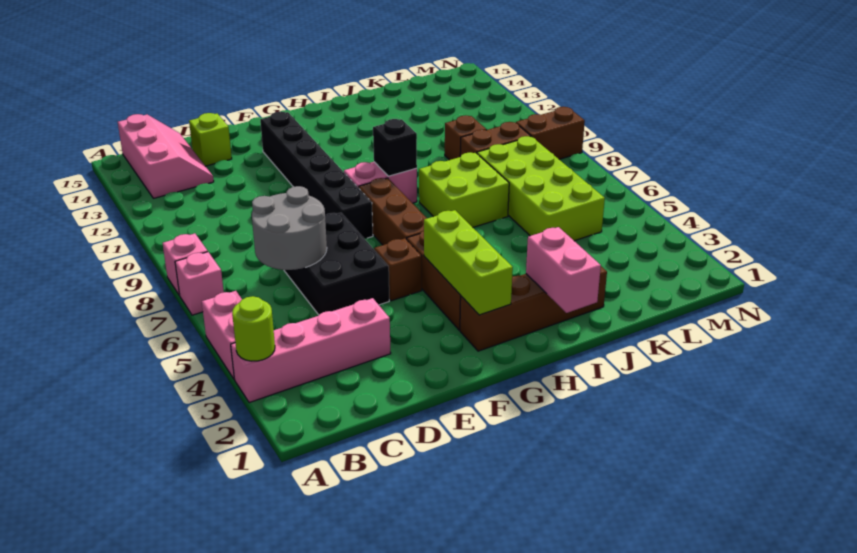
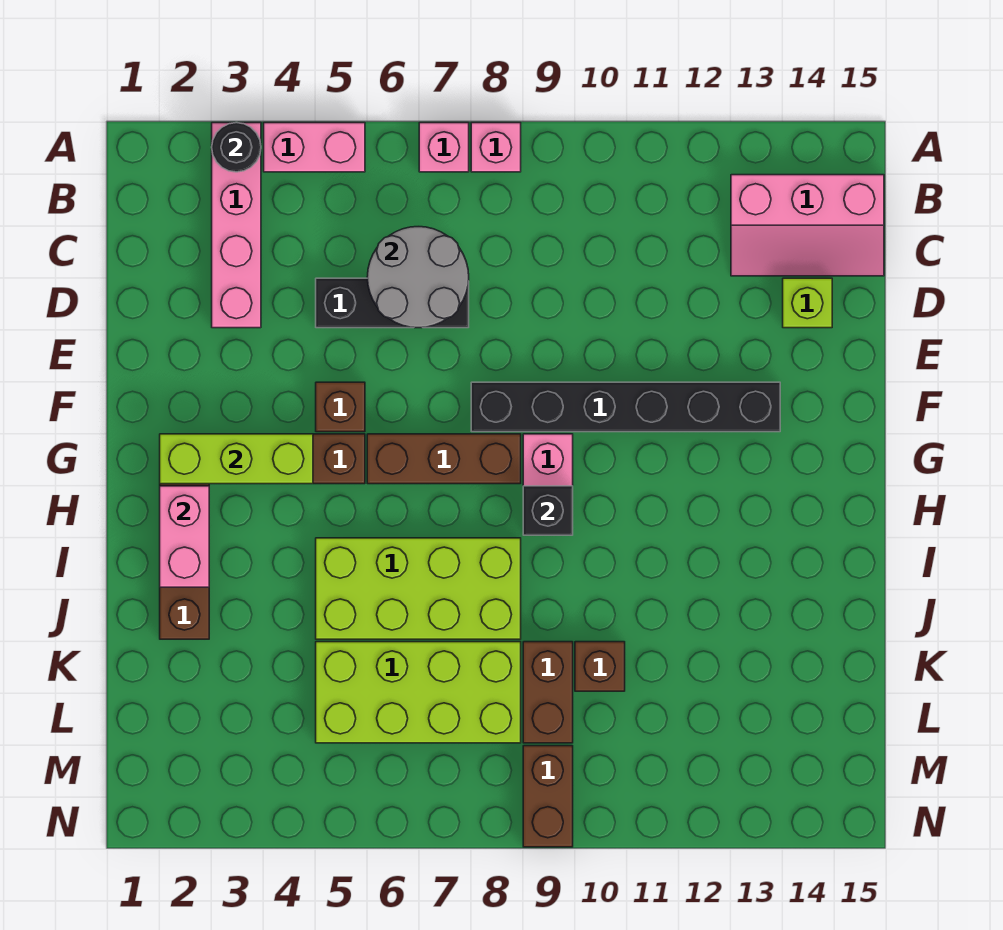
lime round brick A3 level 2 -> black round brick A3 level 2
black brick D5:E7 level 1 -> black brick D5:D7 level 1
pink brick I1:I2 level 2 -> pink brick H2:I2 level 2
lime brick I7:J8 level 1 -> lime brick I5:J8 level 1

